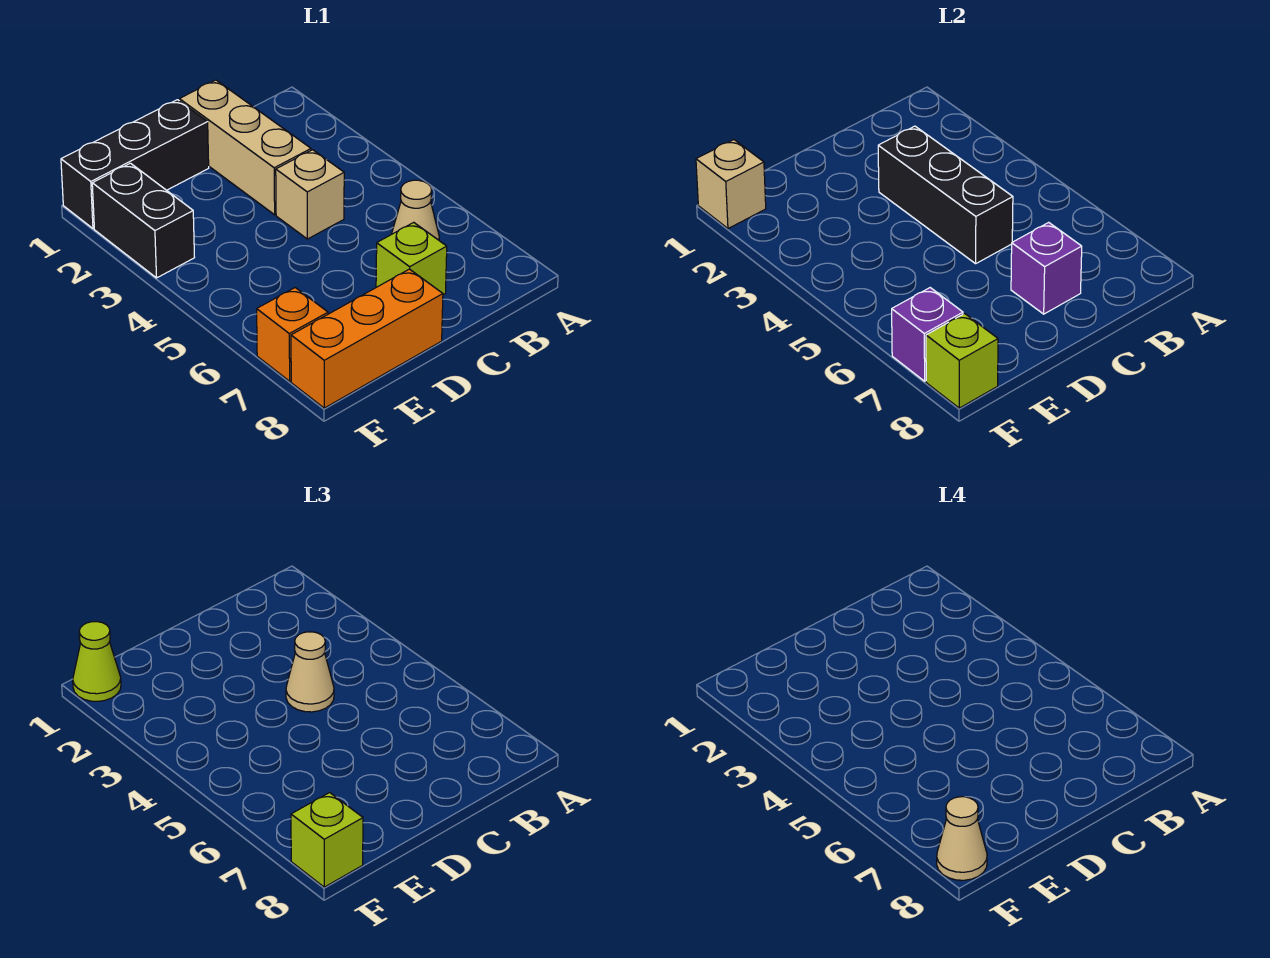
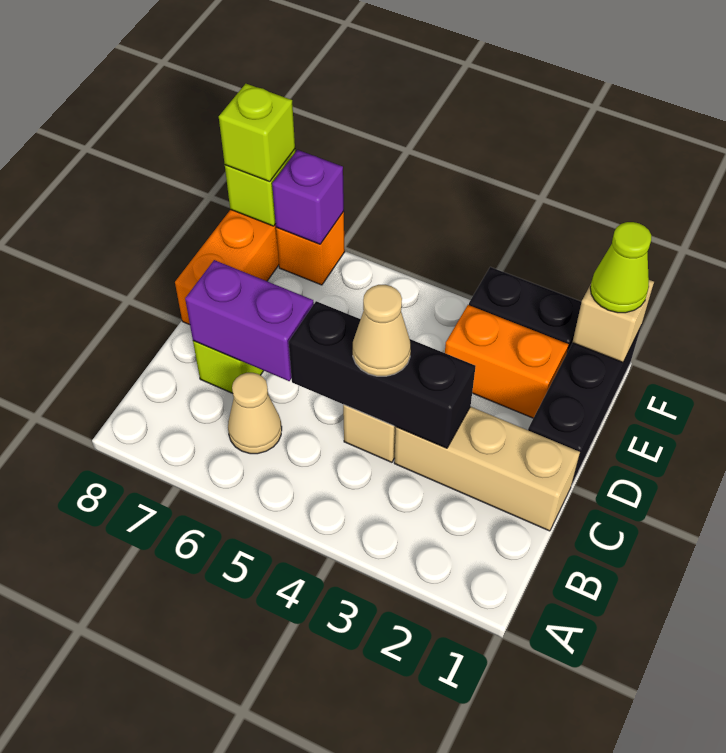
purple brick C7 level 2 -> purple brick C6:C7 level 2
none -> orange brick E2:E3 level 1
tan cone F8 level 4 -> none

